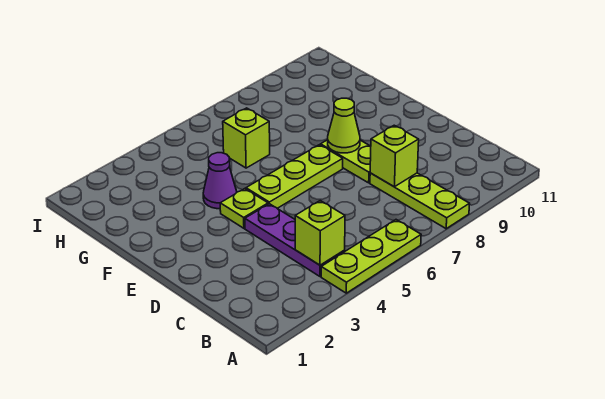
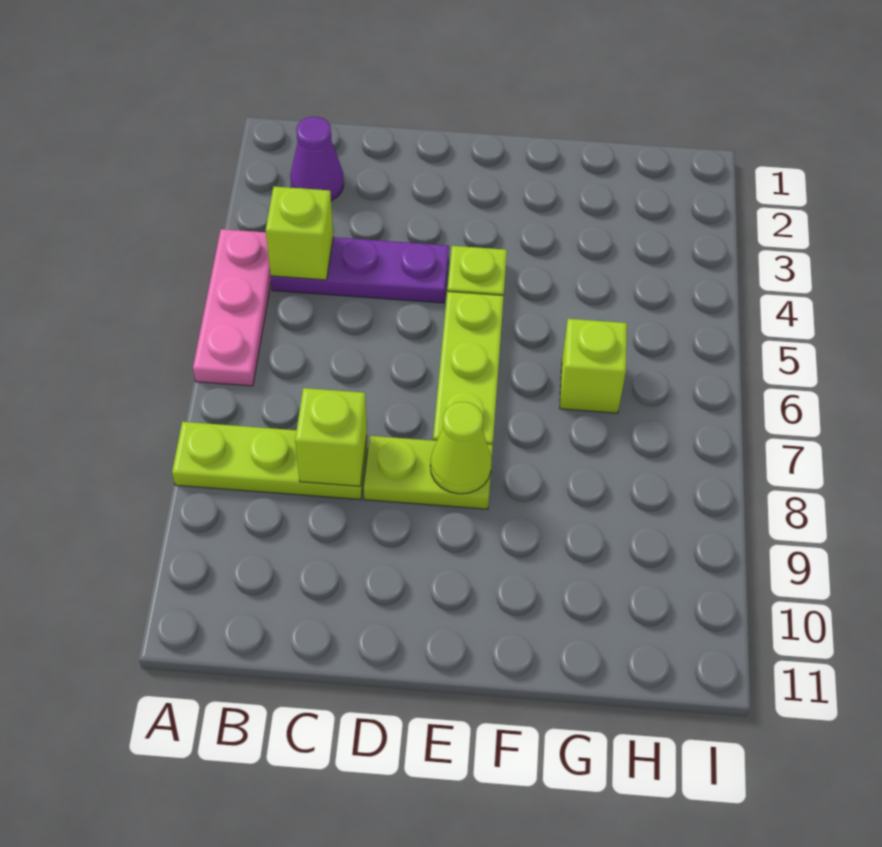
lime plate A4:A6 level 1 -> pink plate A4:A6 level 1
purple cone F4 level 1 -> purple cone B2 level 1

